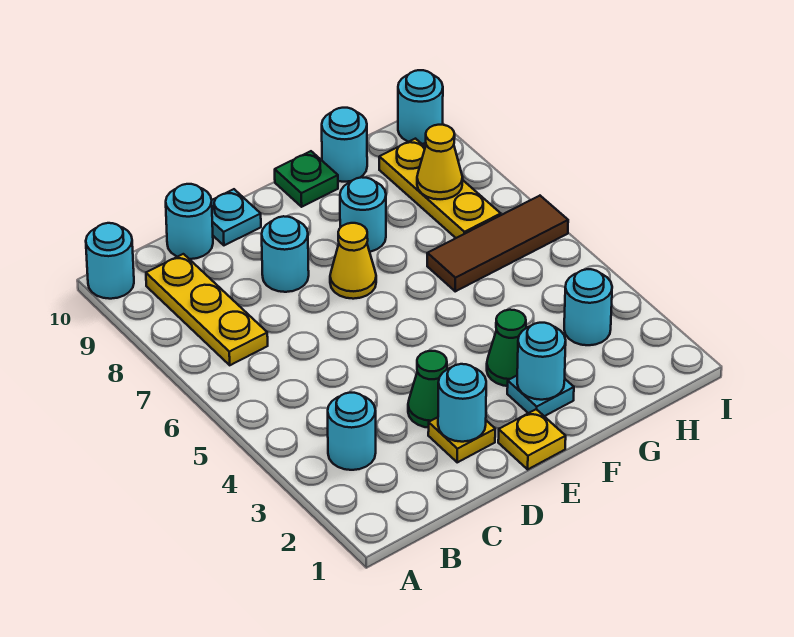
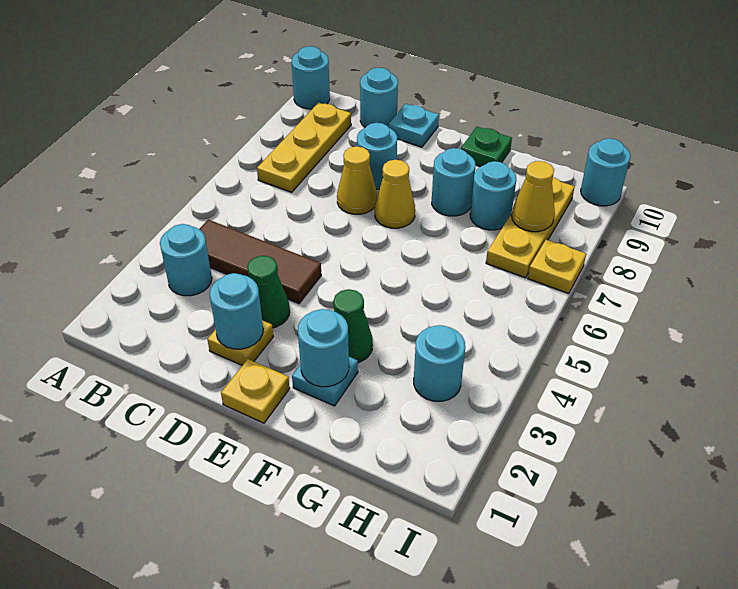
none -> yellow cone D7 level 1
brown tile G6:I6 level 1 -> brown tile B4:D4 level 1
cyan round brick G10 level 1 -> cyan round brick G8 level 1
none -> yellow plate I7 level 1

